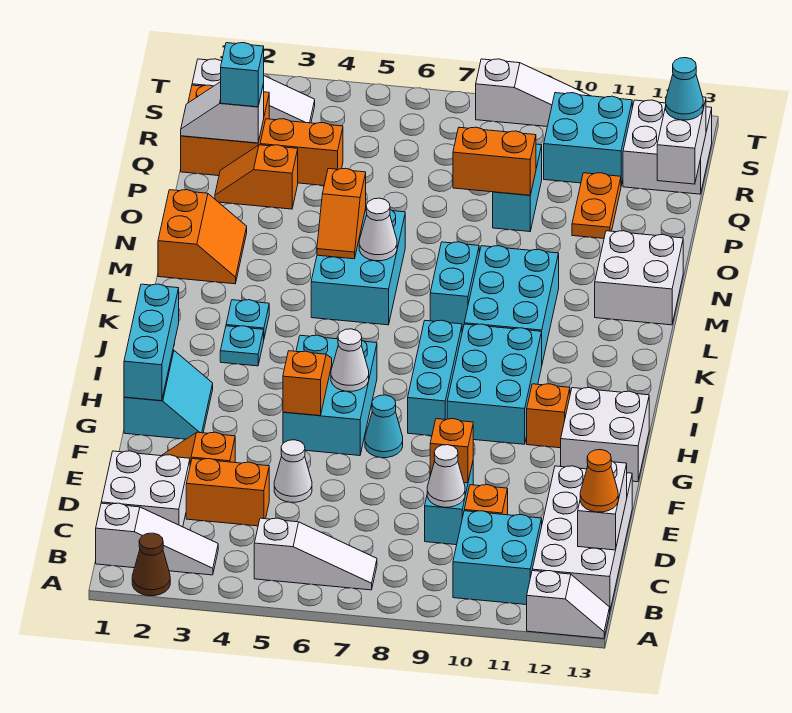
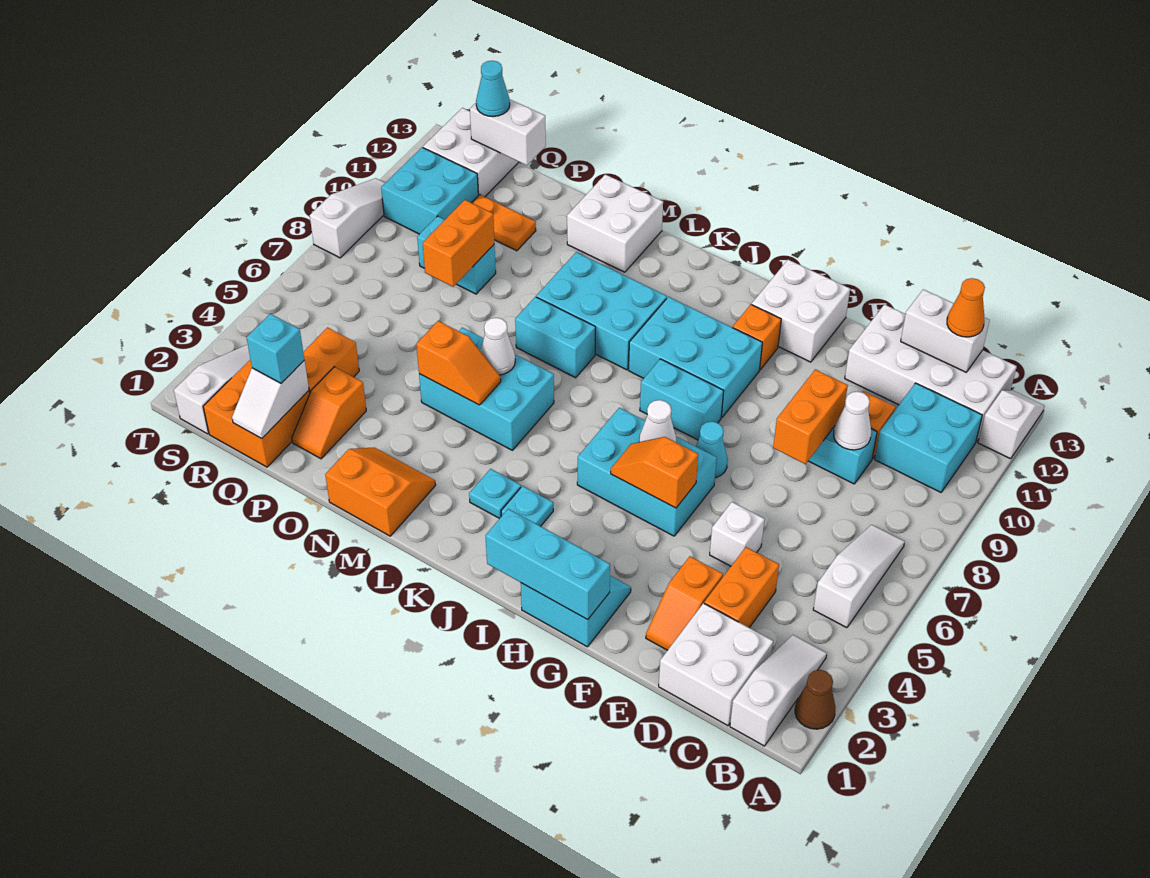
white cone E5 level 1 -> white brick E5 level 1
orange brick E9 level 2 -> orange brick E8:E9 level 2
cyan brick H8:J8 level 1 -> cyan brick H8:I8 level 1

